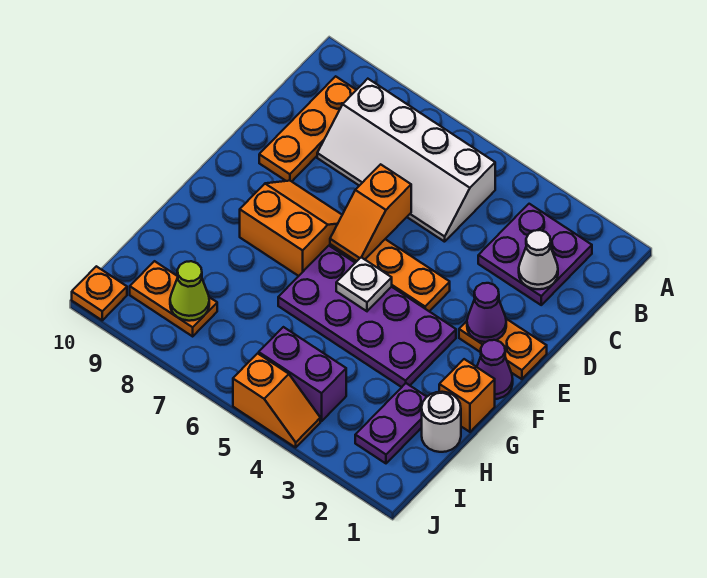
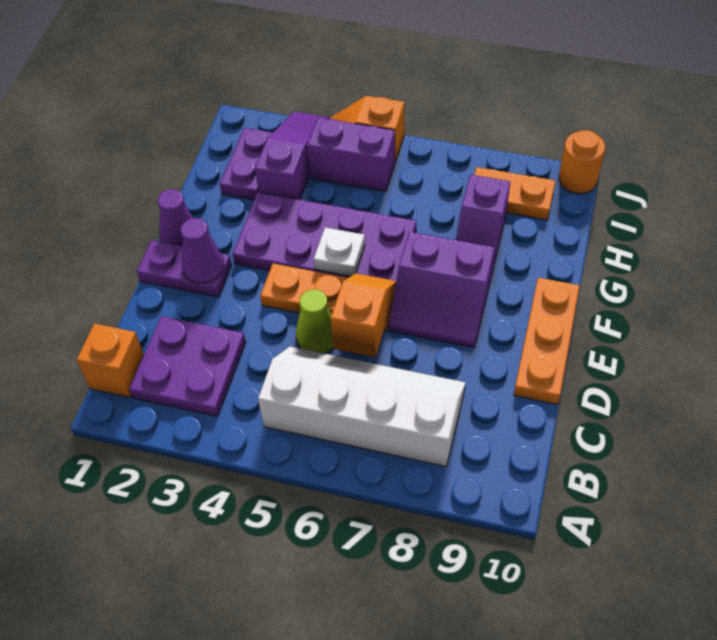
orange plate B9:D9 level 1 -> orange plate D10:F10 level 1
white cone C2 level 2 -> none
orange plate E1:E2 level 1 -> purple plate E1:E2 level 1
orange slope E7:F8 level 1 top F -> purple slope E7:F8 level 1 top F
orange brick G1 level 1 -> orange brick B1 level 1
none -> purple slope G8:H8 level 1 top H
white round brick H1 level 1 -> none
none -> purple slope H3:J3 level 1 top H
lime cone I8 level 2 -> lime cone D5 level 1
orange plate J10 level 1 -> orange round brick J10 level 1

